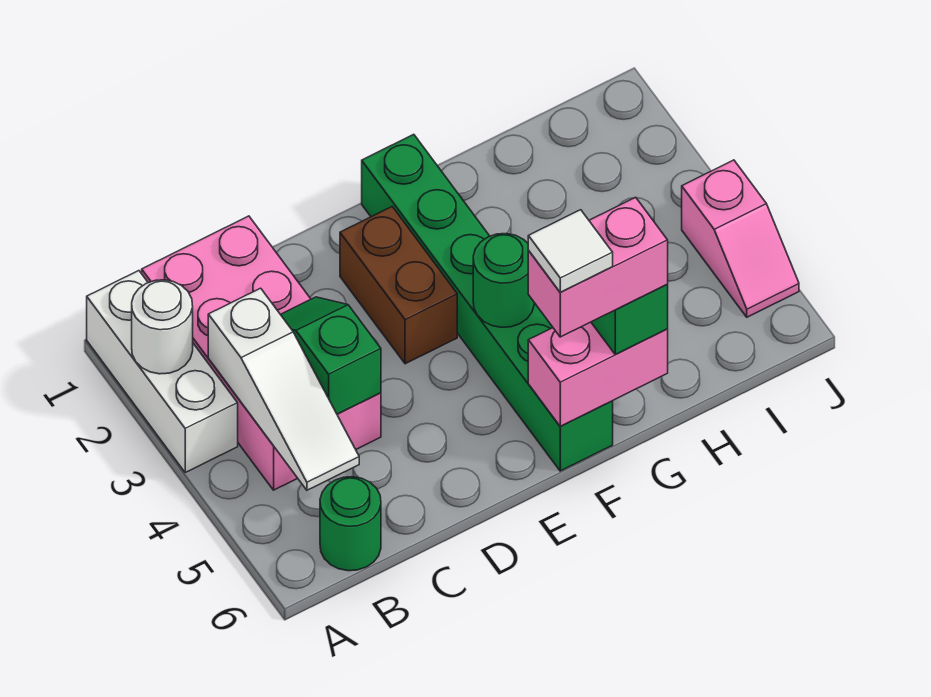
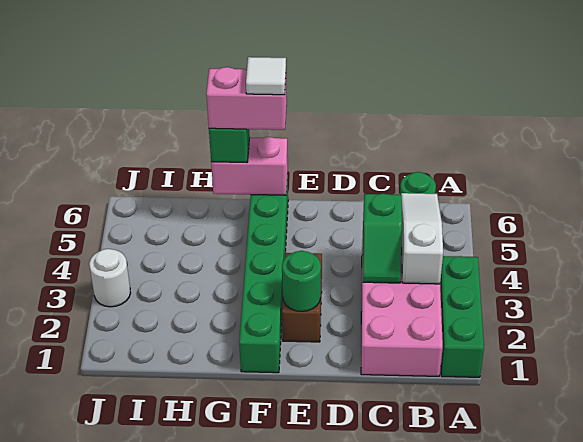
white brick A1:A3 level 1 -> green brick A1:A3 level 1
white round brick A2 level 2 -> white round brick J3 level 1
green round brick F4 level 2 -> green round brick E2 level 2
pink slope J4:J5 level 1 top 4 -> none

